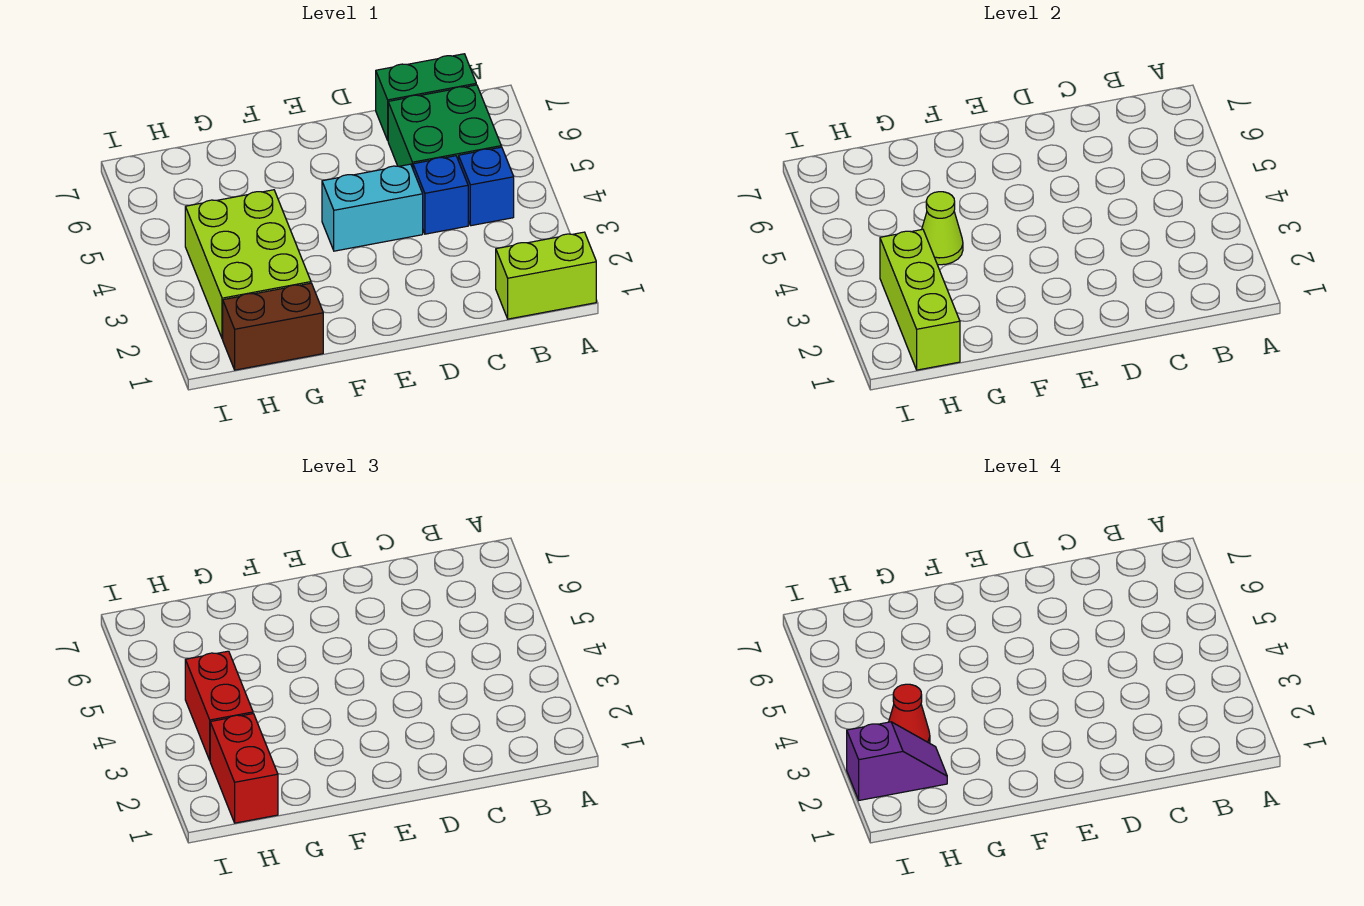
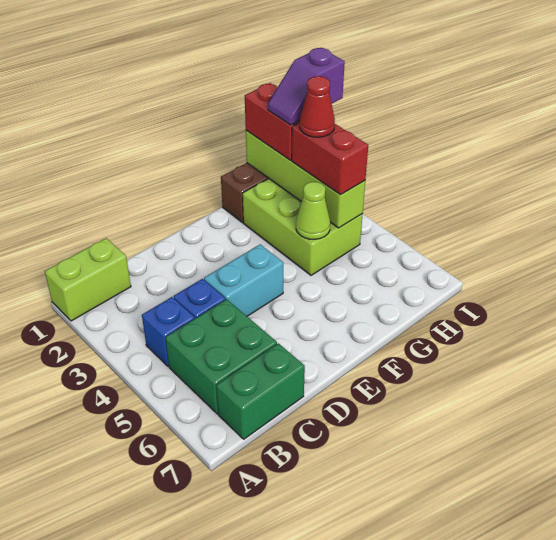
lime brick H1:H3 level 2 -> lime brick H1:H4 level 2

